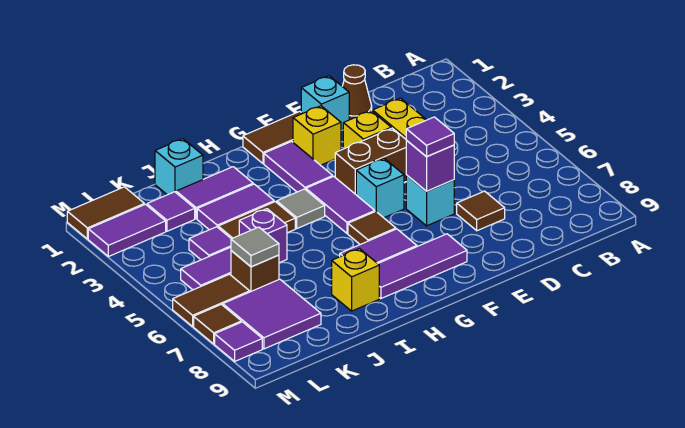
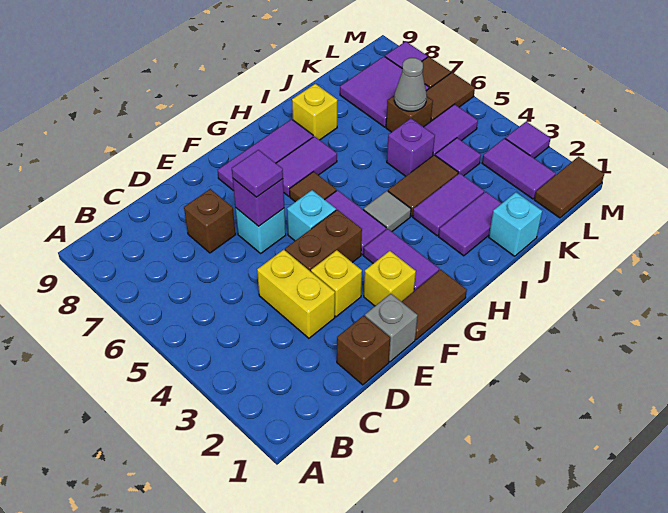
brown cone D1 level 1 -> brown brick D1 level 1
brown tile D7 level 1 -> brown brick D7 level 1
cyan brick E1 level 1 -> grey brick E1 level 1
purple tile K2 level 1 -> purple tile M3 level 1
grey tile K6 level 2 -> grey cone K6 level 2
purple tile L2:M2 level 1 -> purple tile L2:L3 level 1

